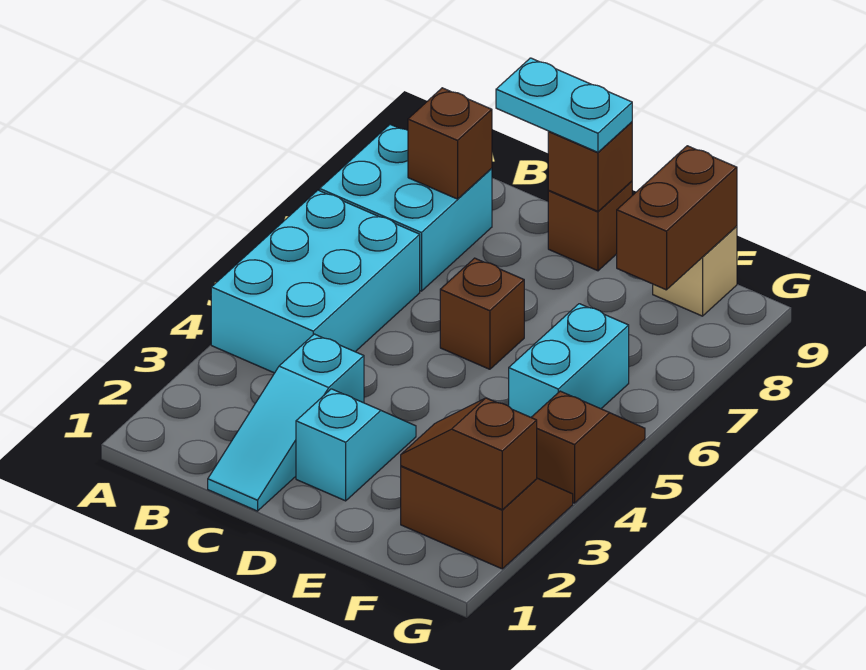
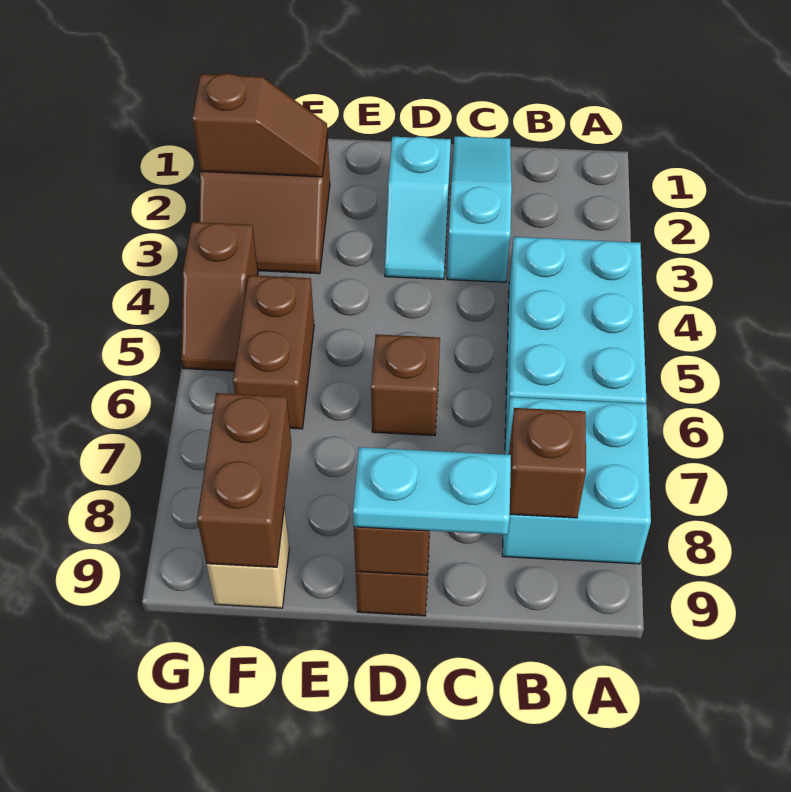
cyan brick F5:F6 level 1 -> brown brick F5:F6 level 1

